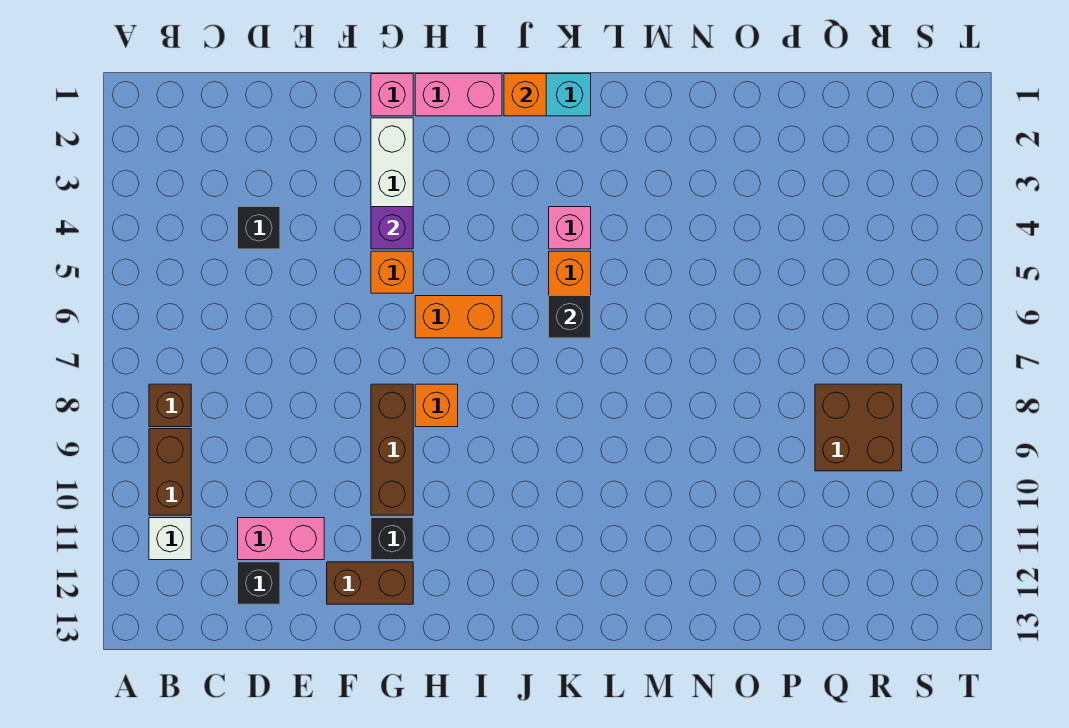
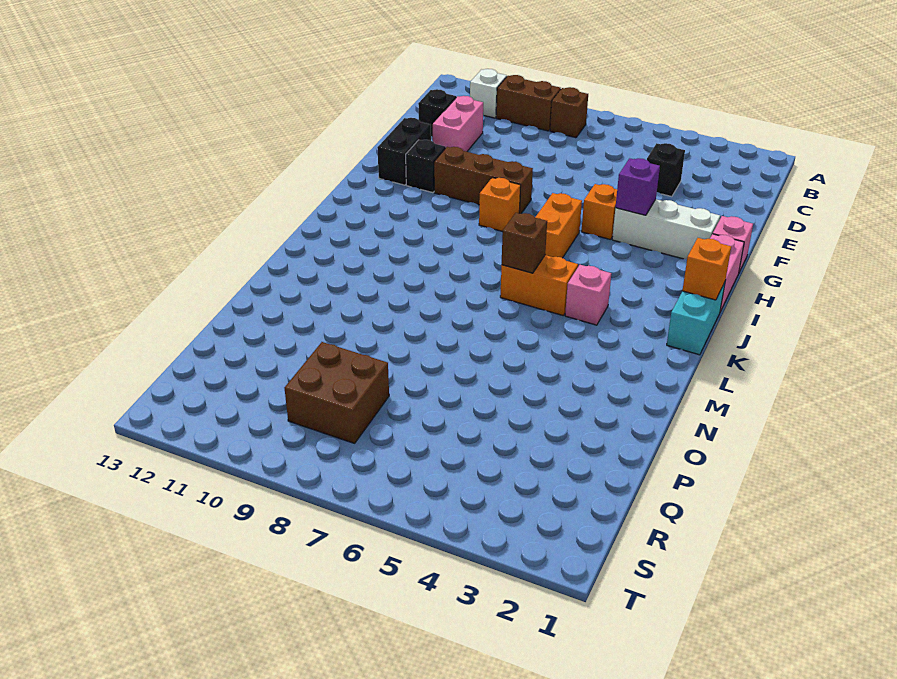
brown brick F12:G12 level 1 -> black brick F12:G12 level 1
black brick K6 level 2 -> brown brick K6 level 2

